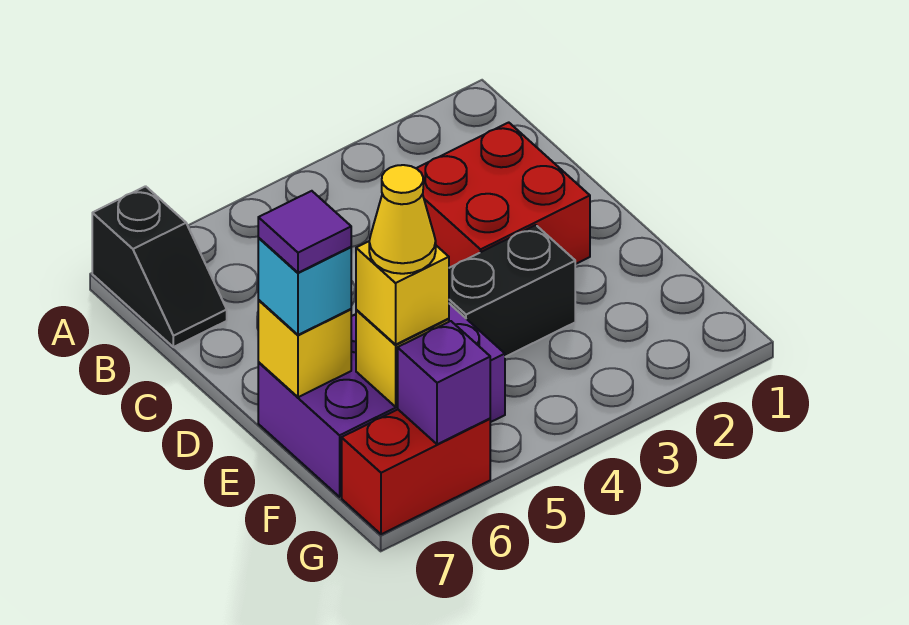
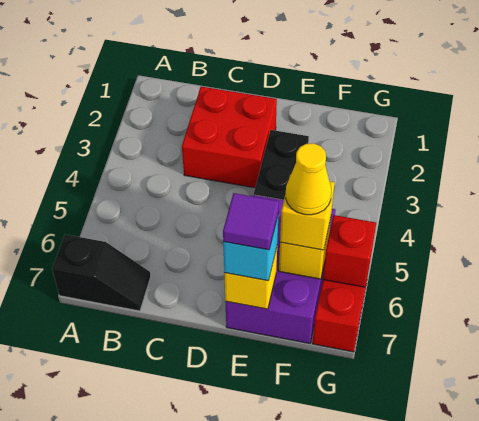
purple brick G6 level 2 -> red brick G6 level 2

